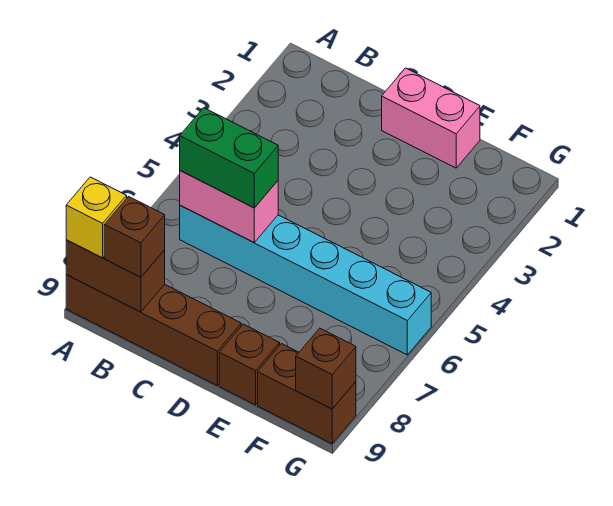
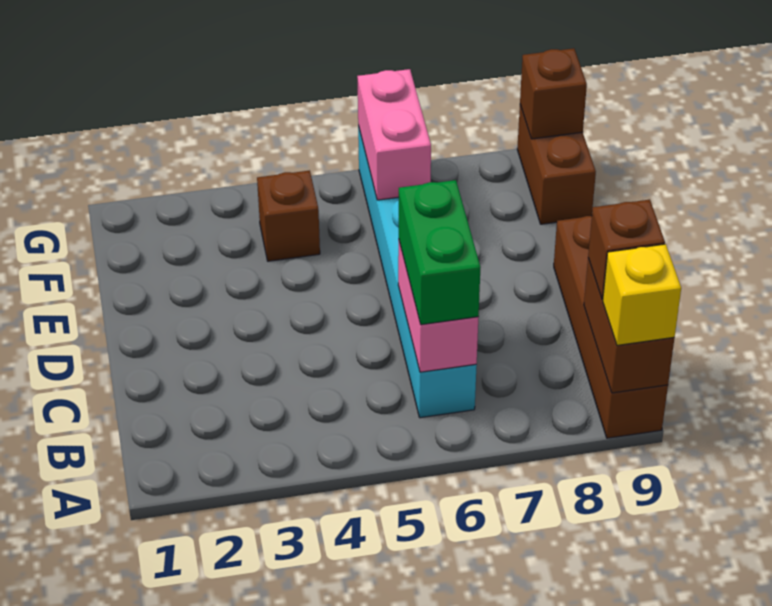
pink brick D1:E1 level 1 -> pink brick F6:G6 level 2
brown brick E9 level 1 -> brown brick F4 level 1

